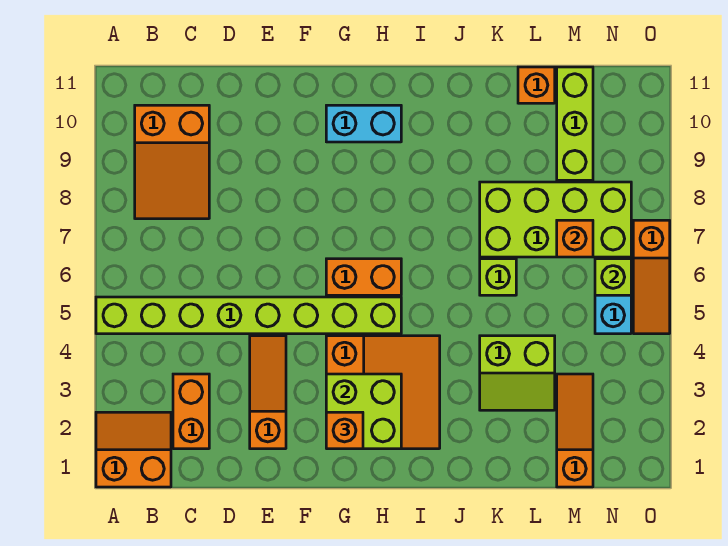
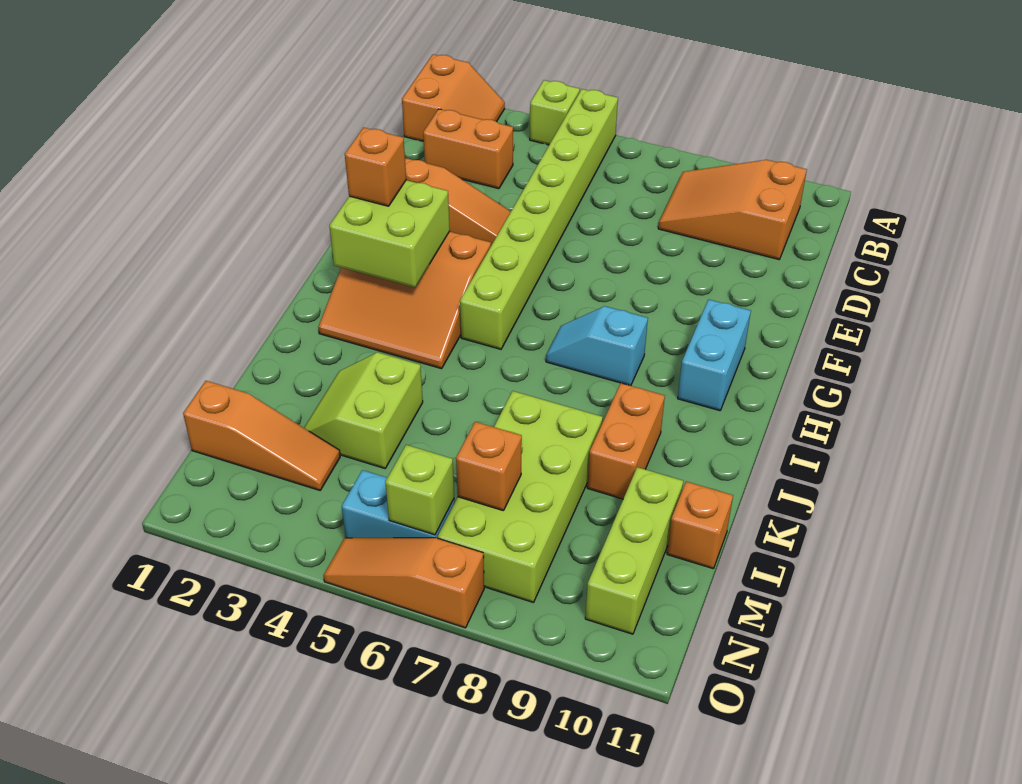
orange brick G6:H6 level 1 -> orange brick J9:K9 level 1
none -> cyan slope H7:H8 level 1 top 8
lime brick K6 level 1 -> lime brick A4 level 1
lime brick M9:M11 level 1 -> lime brick L10:N10 level 1

